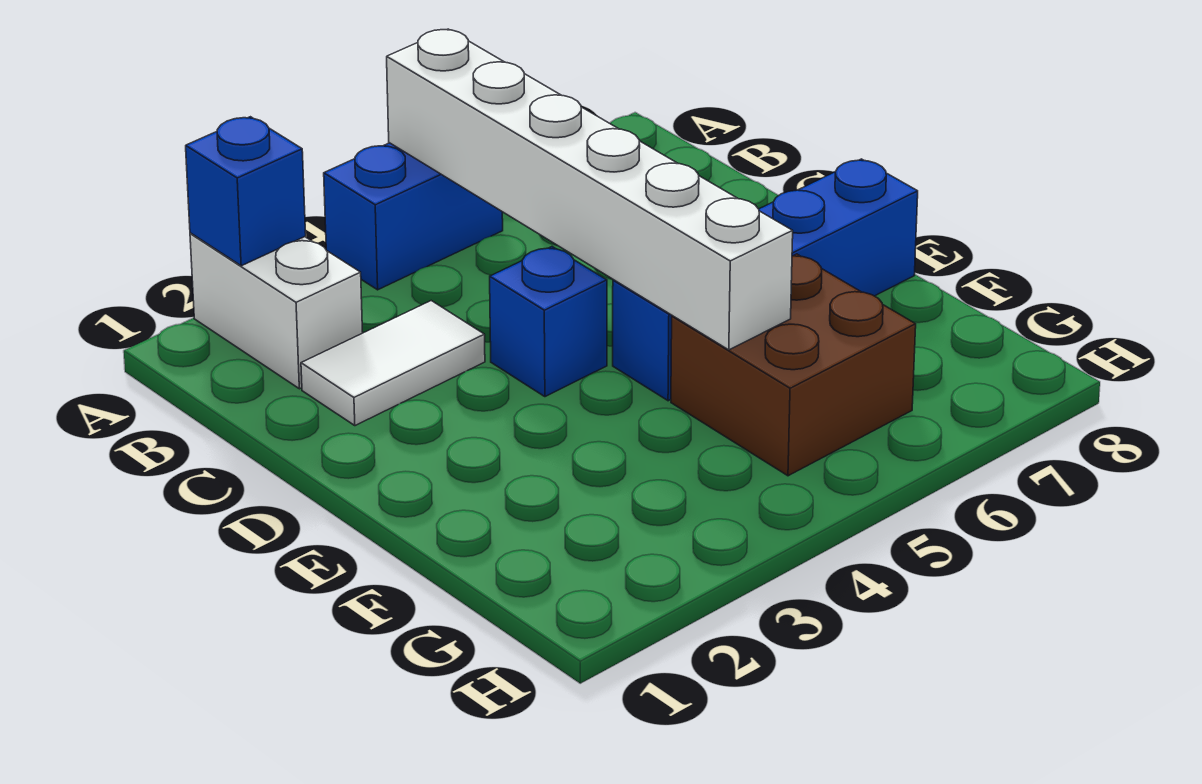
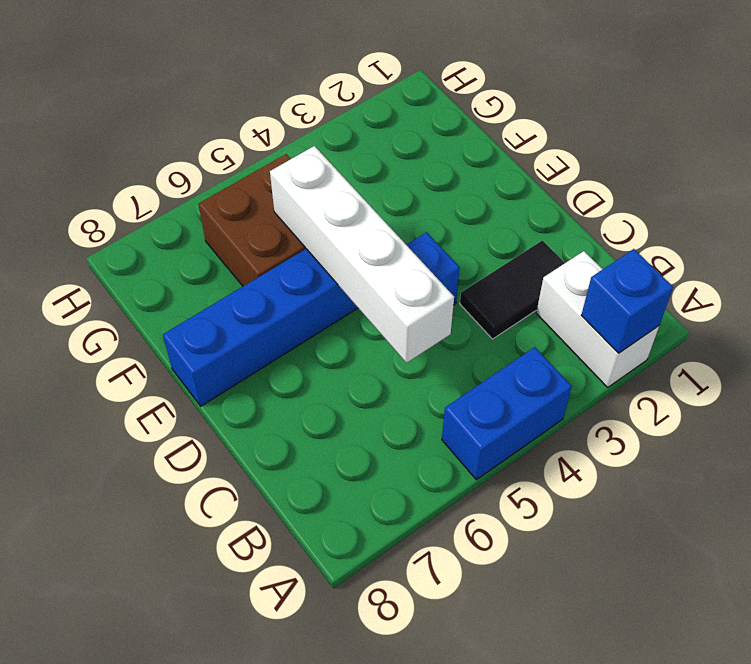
white brick A5:F5 level 2 -> white brick C5:F5 level 2
white tile C2:C3 level 1 -> black tile C2:C3 level 1

